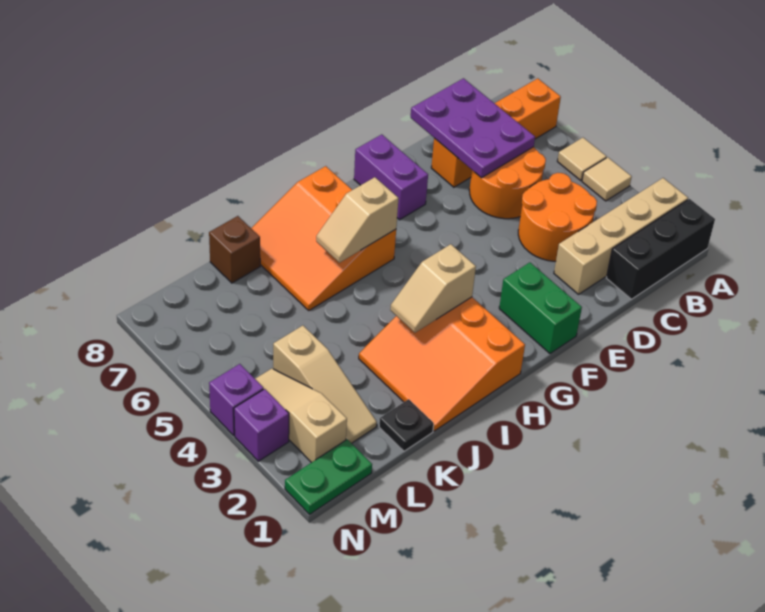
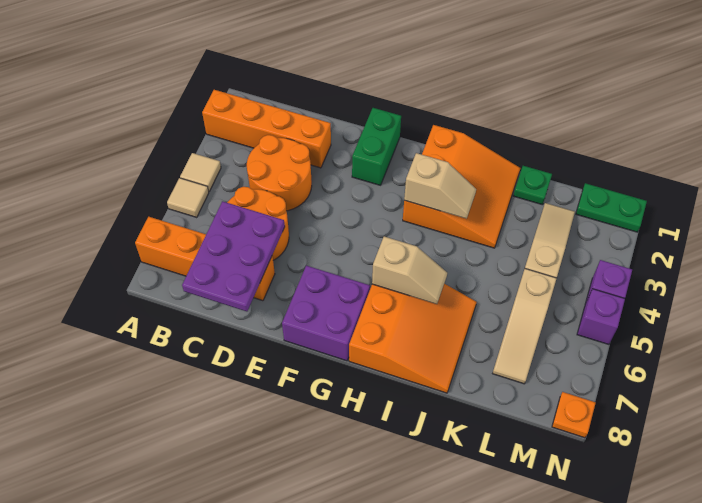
black brick A1:C1 level 1 -> none
tan brick A2:D2 level 1 -> orange brick A2:D2 level 1
purple brick F7:F8 level 1 -> purple brick F7:G8 level 1
black plate K1 level 1 -> green plate K1 level 1
brown brick K8 level 1 -> none
tan slope M2:M4 level 1 top 2 -> tan slope L5:L7 level 1 top 5
purple brick N3 level 1 -> purple brick N5 level 1
none -> orange plate N8 level 1

